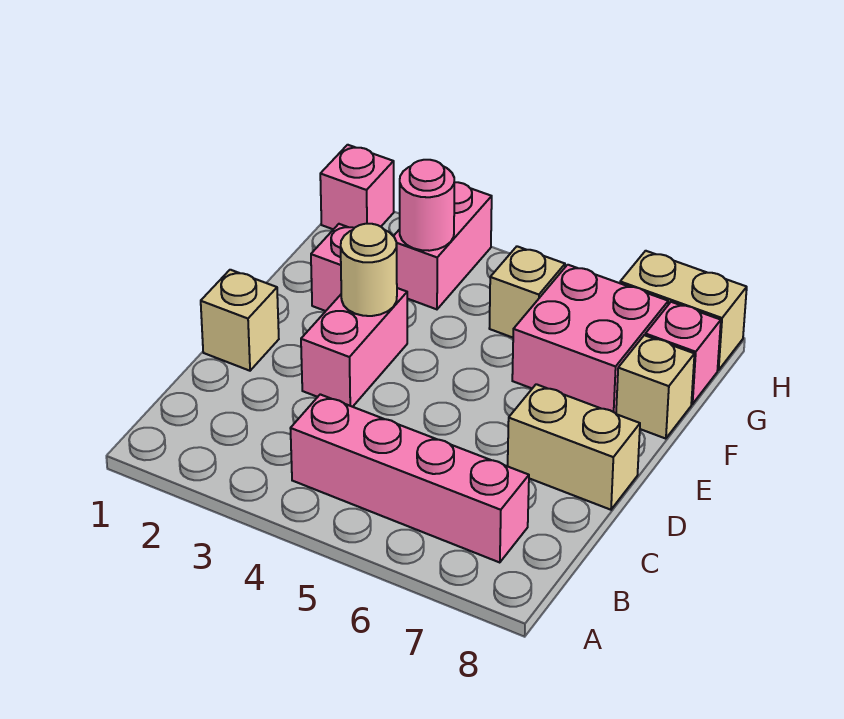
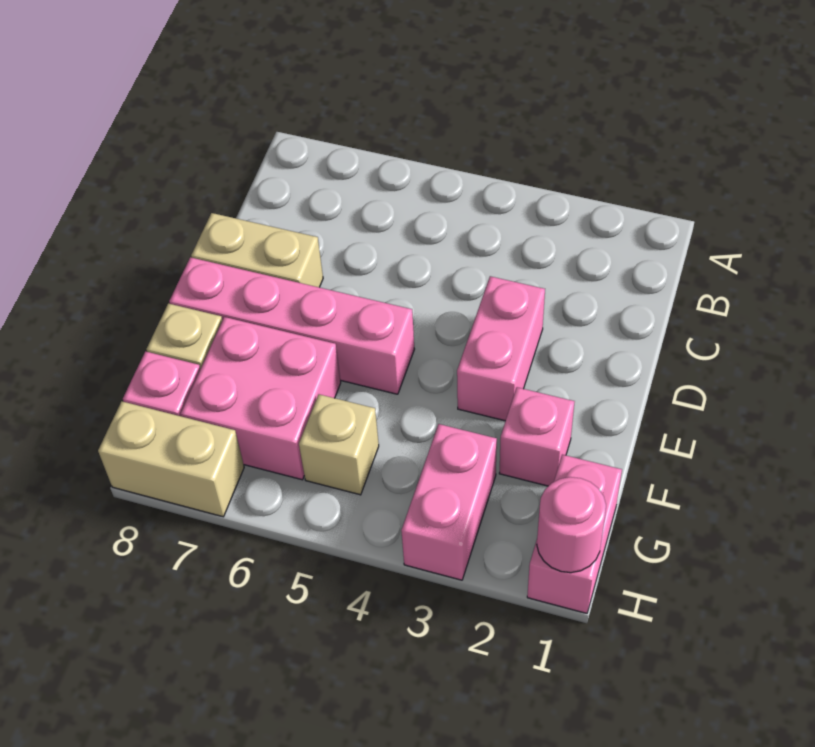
pink brick B4:B7 level 1 -> pink brick E5:E8 level 1
tan brick D1 level 1 -> none
tan round brick E3 level 2 -> none
pink round brick G3 level 2 -> pink round brick H1 level 2
pink brick H1 level 1 -> pink brick G1:H1 level 1

